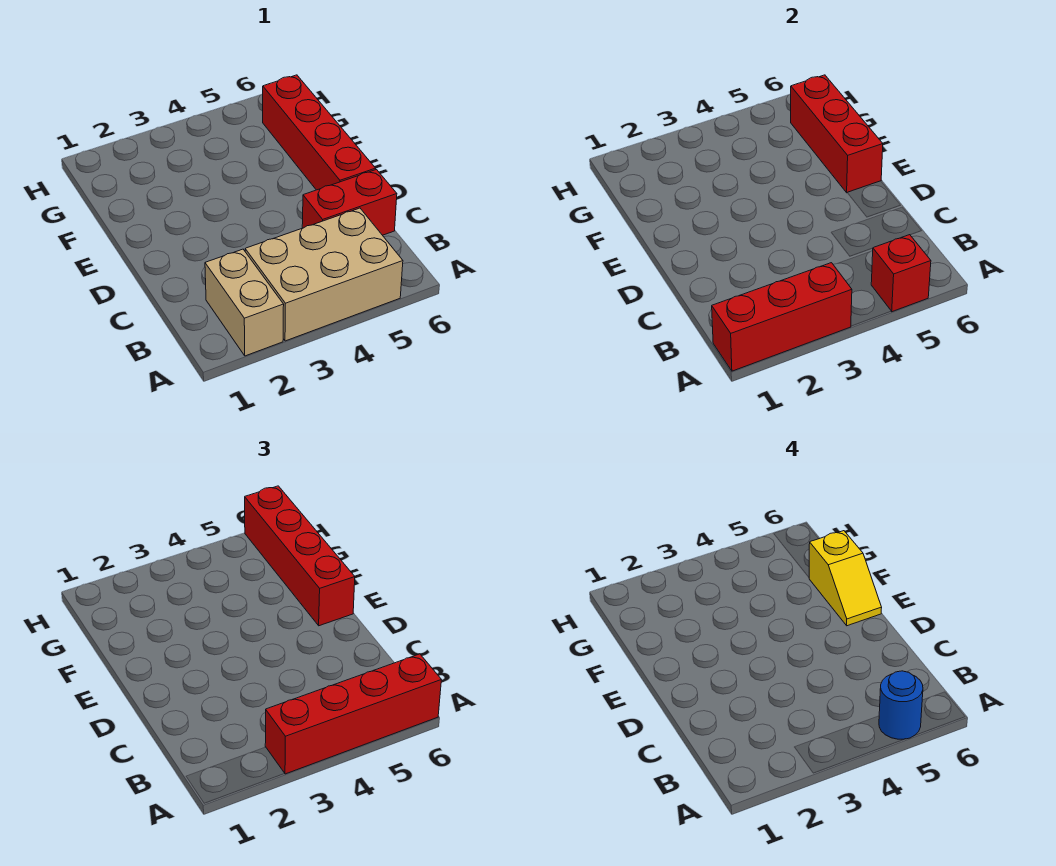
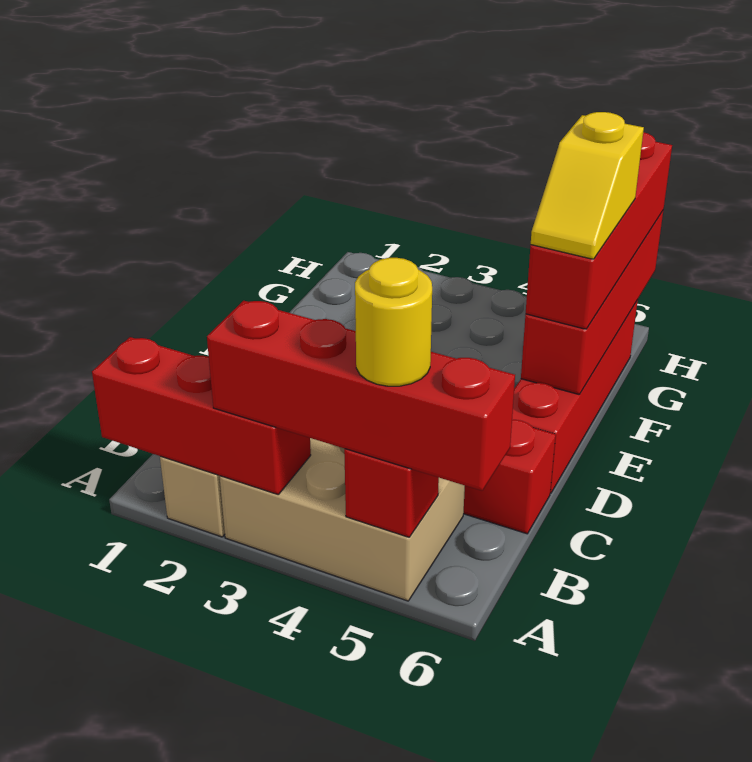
blue round brick A5 level 4 -> yellow round brick A5 level 4
red brick E6:G6 level 2 -> red brick E6:H6 level 2

